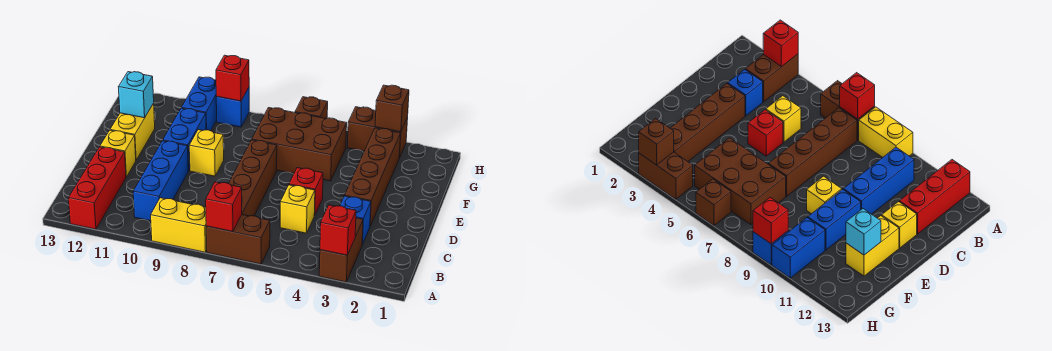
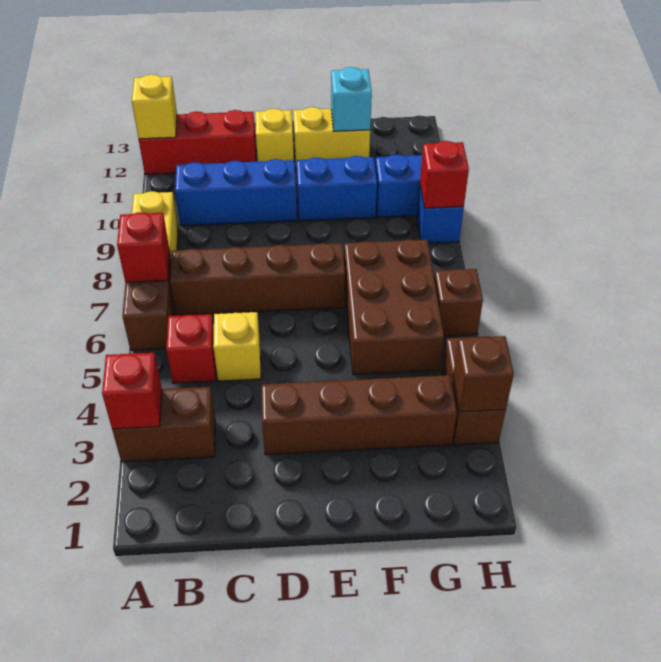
blue brick C3 level 1 -> none
red brick D5 level 1 -> red brick B5 level 1
yellow brick E9 level 1 -> yellow brick A12 level 2

